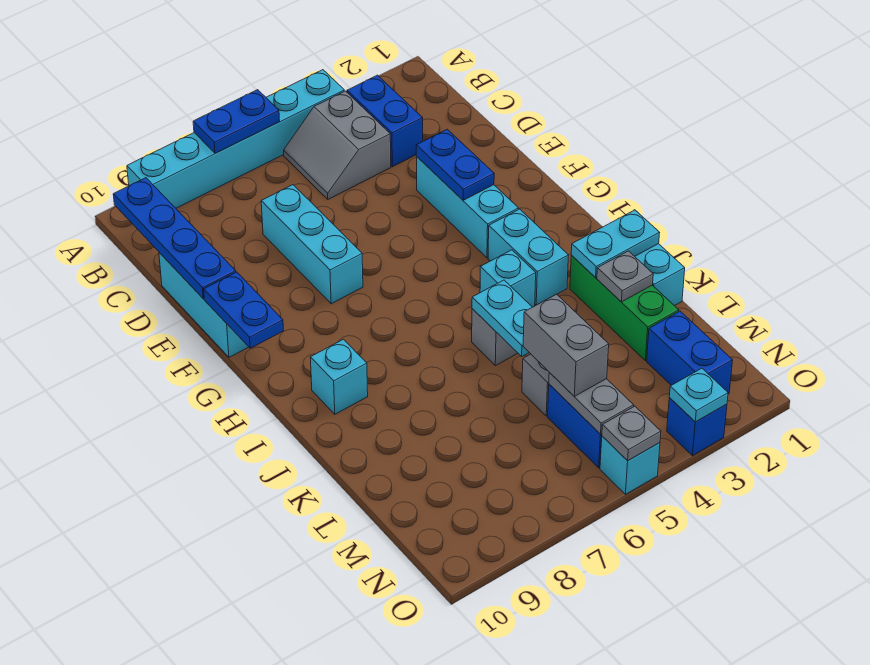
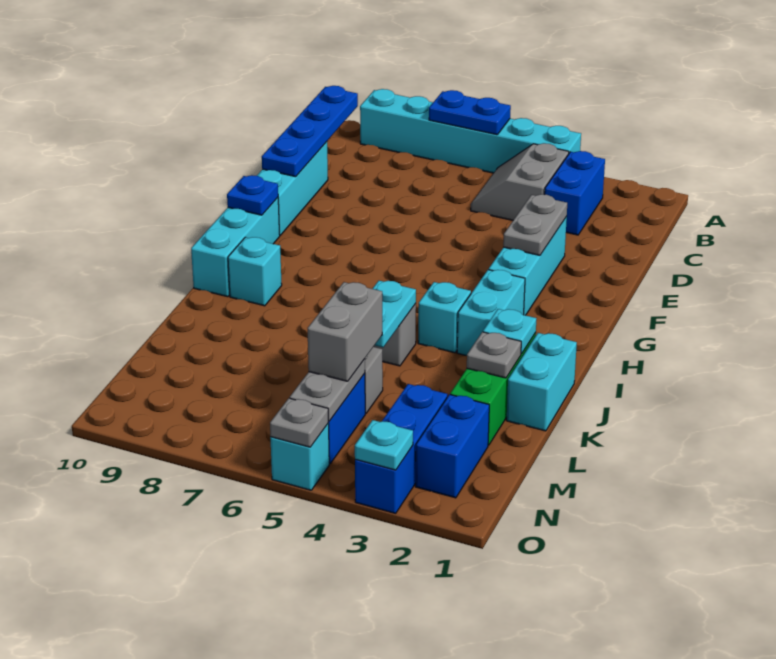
cyan brick D7:F7 level 1 -> cyan brick G10:I10 level 1
blue plate E3:F3 level 2 -> grey plate E3:F3 level 2
blue plate F10:G10 level 2 -> blue plate G10 level 2
cyan plate J1:J2 level 2 -> cyan plate J2 level 2
blue brick O3 level 1 -> blue brick M3:O3 level 1

